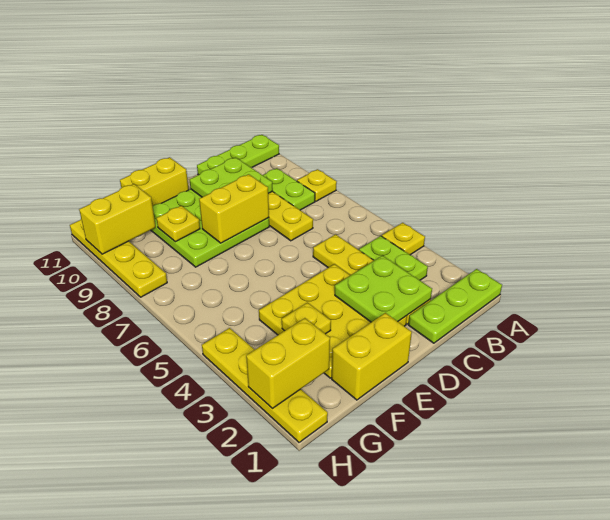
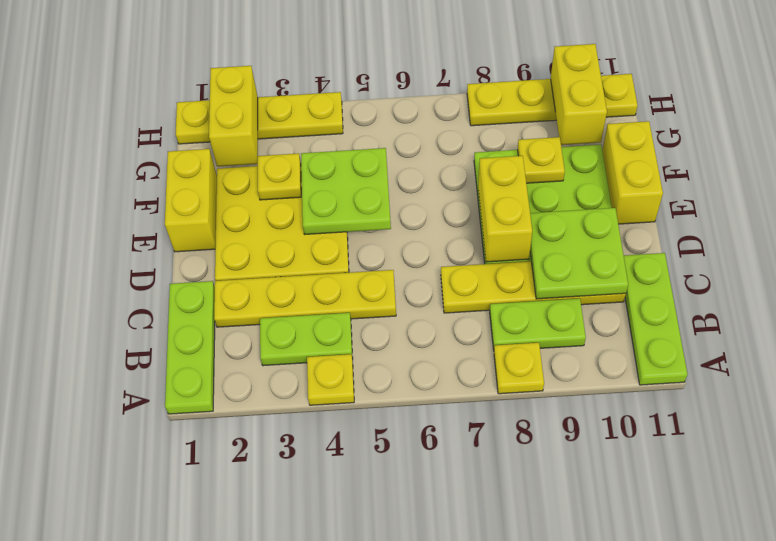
lime plate C2:D3 level 2 -> lime plate E4:F5 level 2

